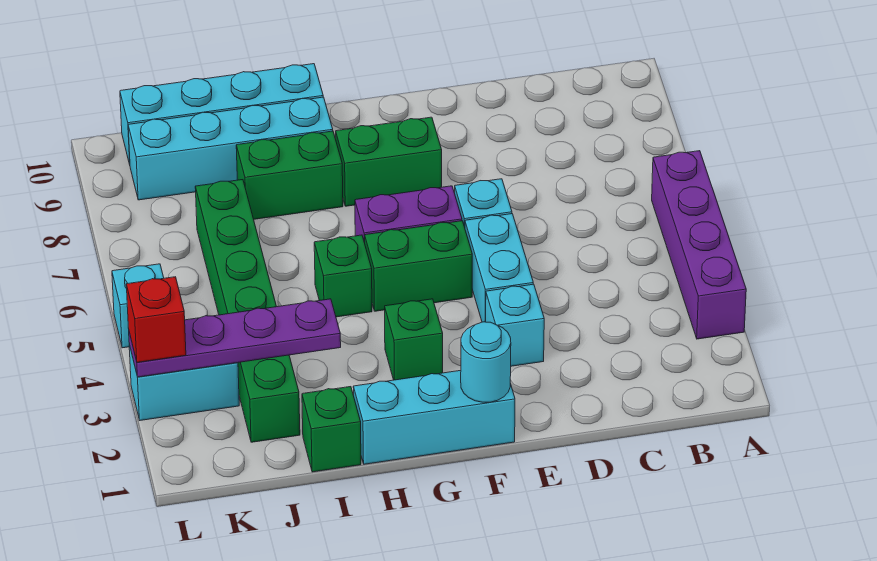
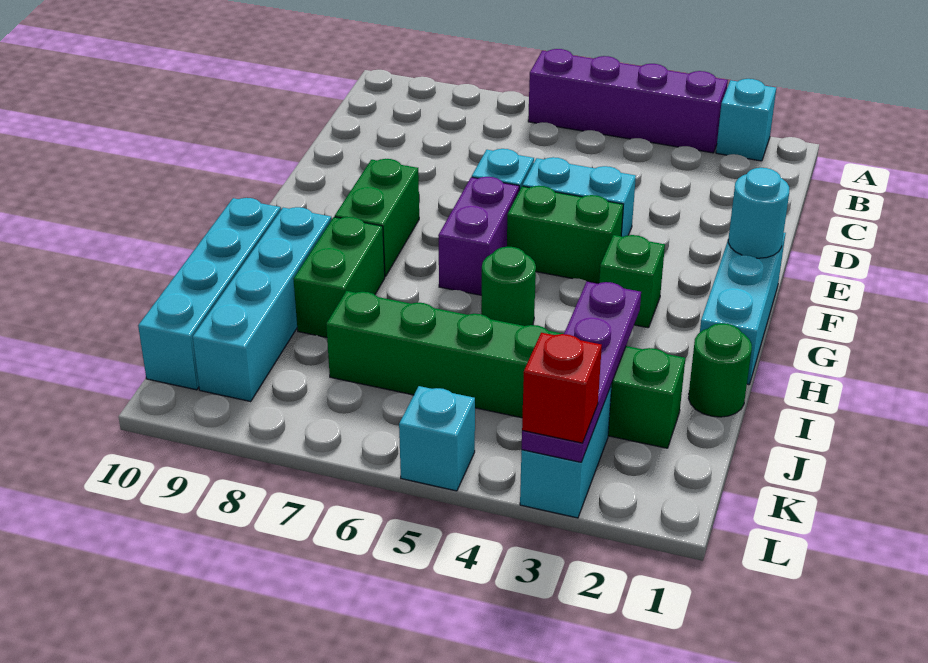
cyan brick E3 level 1 -> cyan brick A2 level 1
green brick F5:G5 level 1 -> green brick F4:F5 level 1
green brick H5 level 1 -> green round brick H5 level 1
green brick I1 level 1 -> green round brick I1 level 1

